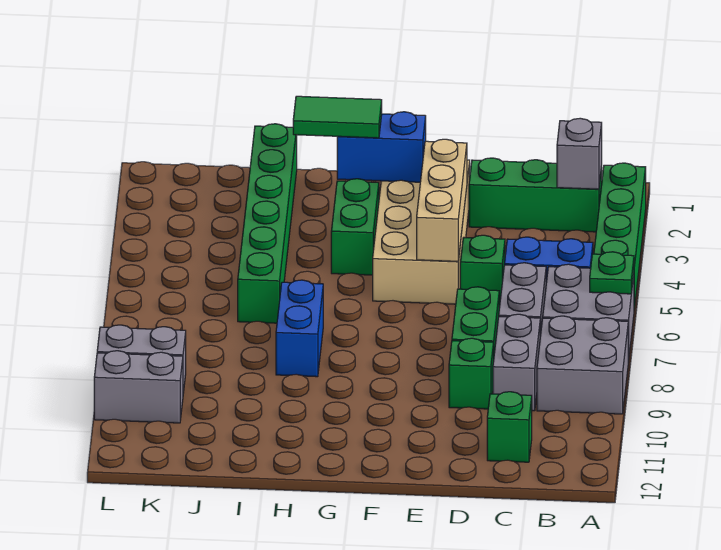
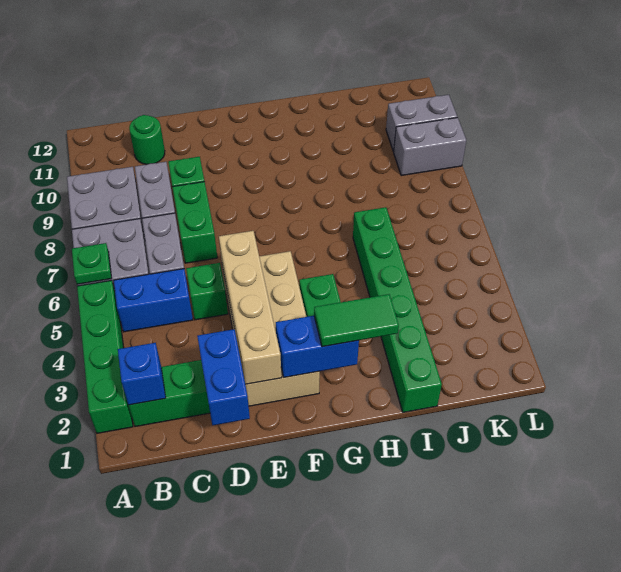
grey brick B2 level 2 -> blue brick B2 level 2
green brick C11 level 1 -> green round brick C11 level 1
tan brick E3:E5 level 2 -> tan brick E2:E5 level 2
blue brick H7:H8 level 1 -> blue brick D1:D2 level 2

